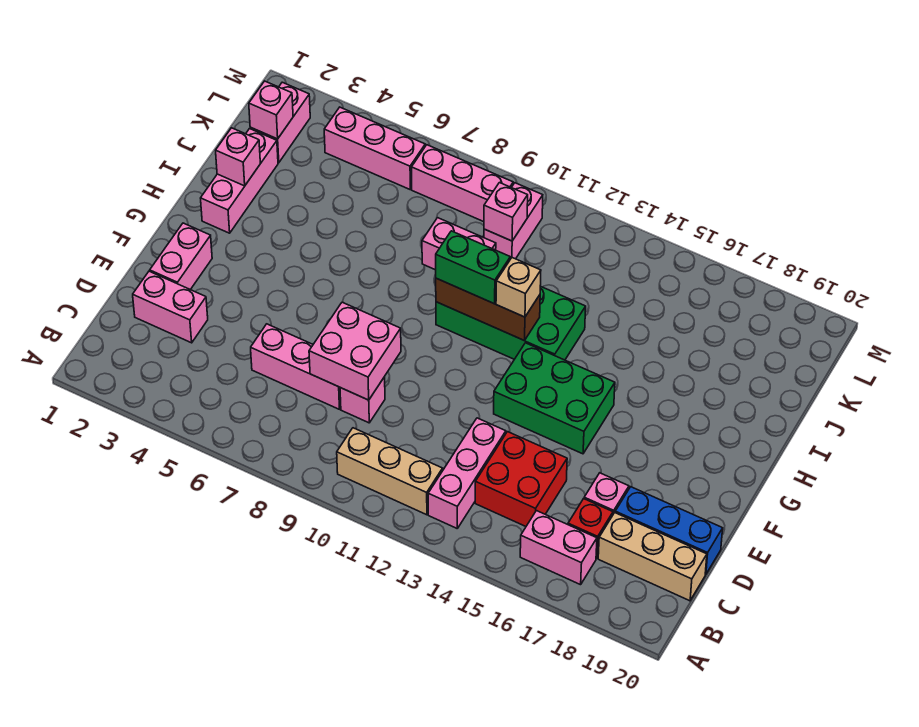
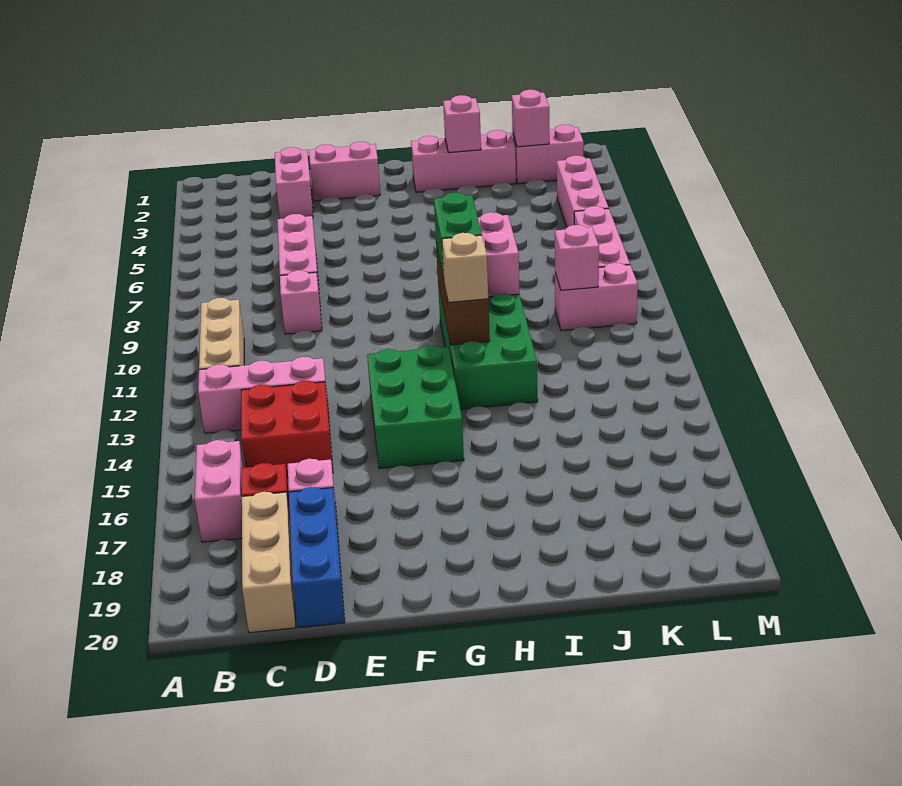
pink brick D8:E9 level 2 -> none

